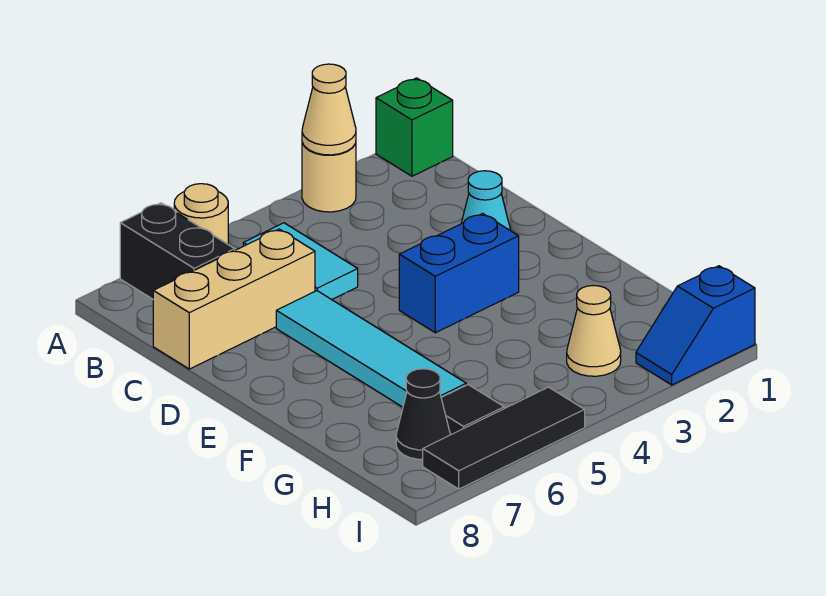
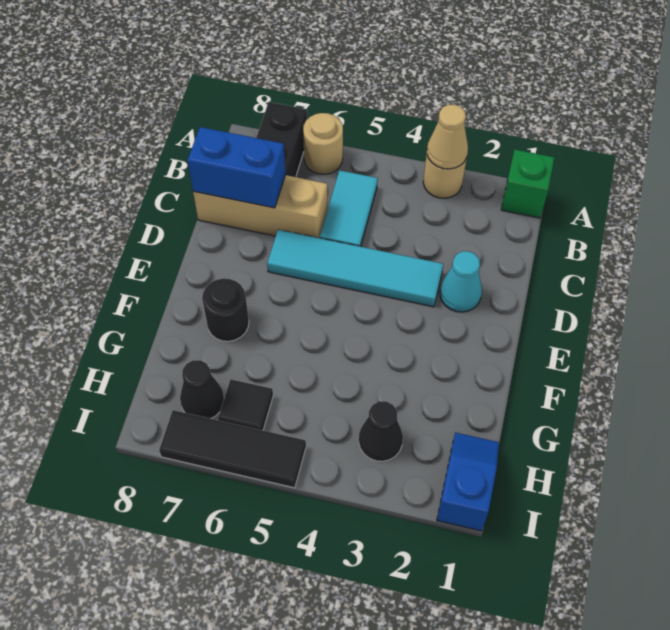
cyan tile D6:G6 level 1 -> cyan tile D3:D6 level 1
blue brick E3:E4 level 1 -> blue brick C7:C8 level 2
none -> black round brick F7 level 1
tan cone H3 level 1 -> black cone H3 level 1
blue slope I1:I2 level 1 top 1 -> blue slope H1:I1 level 1 top I

